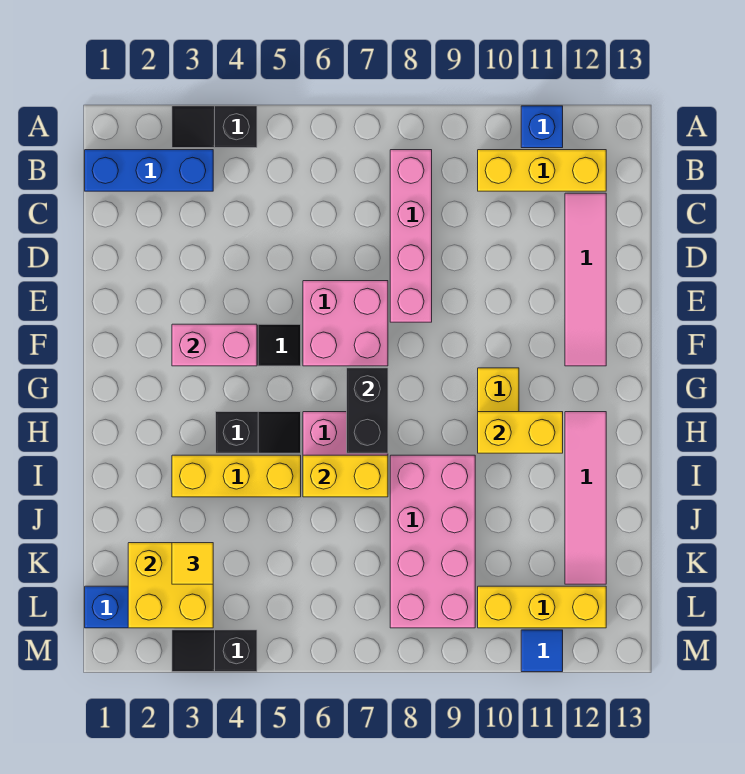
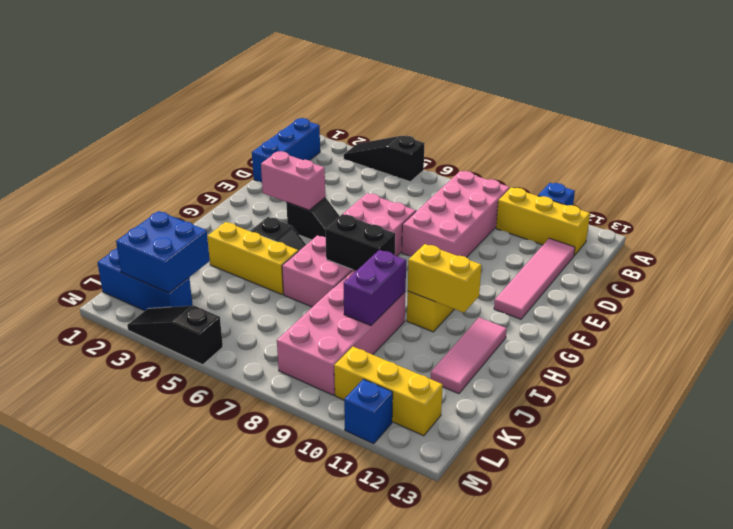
black slope A3:A4 level 1 top 4 -> black slope A3:A5 level 1 top 5
blue brick B1:B3 level 1 -> blue brick B1:D1 level 1
pink brick B8:E8 level 1 -> pink brick B8:E9 level 1
black brick G7:H7 level 2 -> black brick H7:H8 level 2
pink tile H12:K12 level 1 -> pink tile H12:J12 level 1
yellow brick I6:I7 level 2 -> none
none -> purple brick I9:J9 level 2
yellow brick K2:L3 level 2 -> blue brick K2:L3 level 2
yellow tile K3 level 3 -> none
black slope M3:M4 level 1 top 4 -> black slope M3:M5 level 1 top 5
blue tile M11 level 1 -> blue brick M11 level 1

